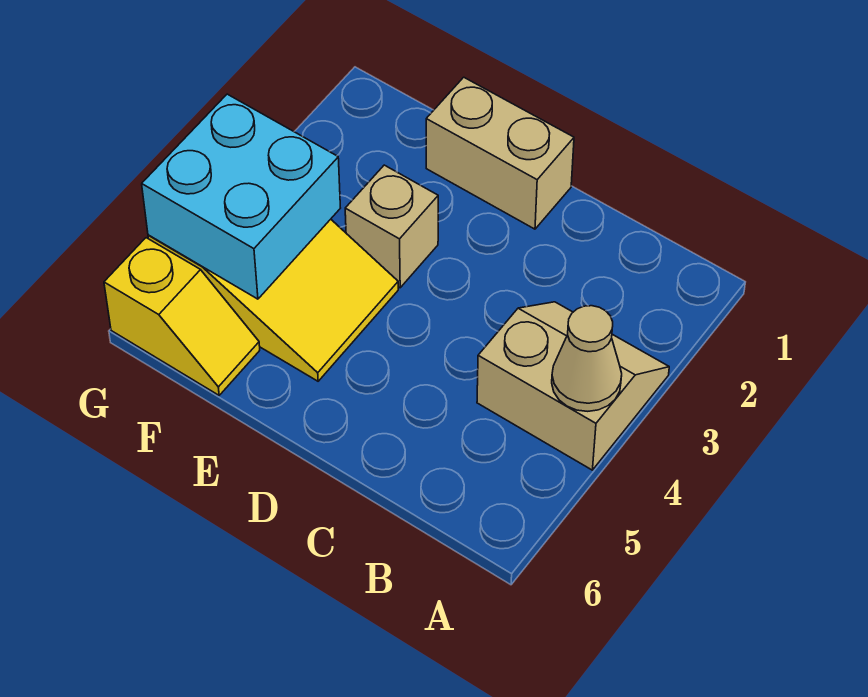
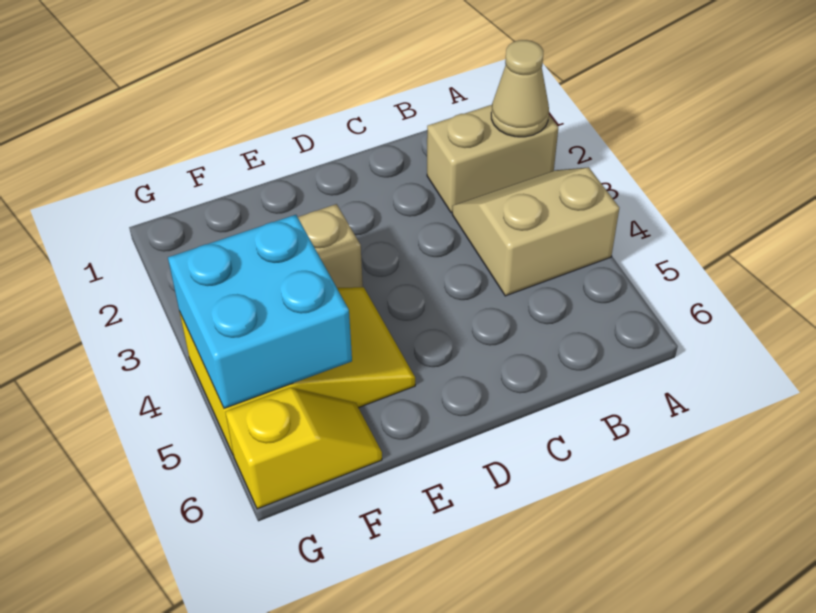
tan cone A4 level 2 -> tan cone A2 level 2
tan brick D1:E1 level 1 -> tan brick A2:B2 level 1

